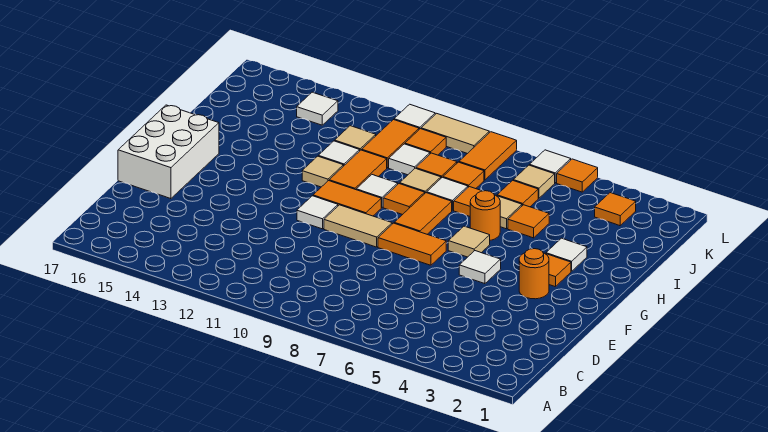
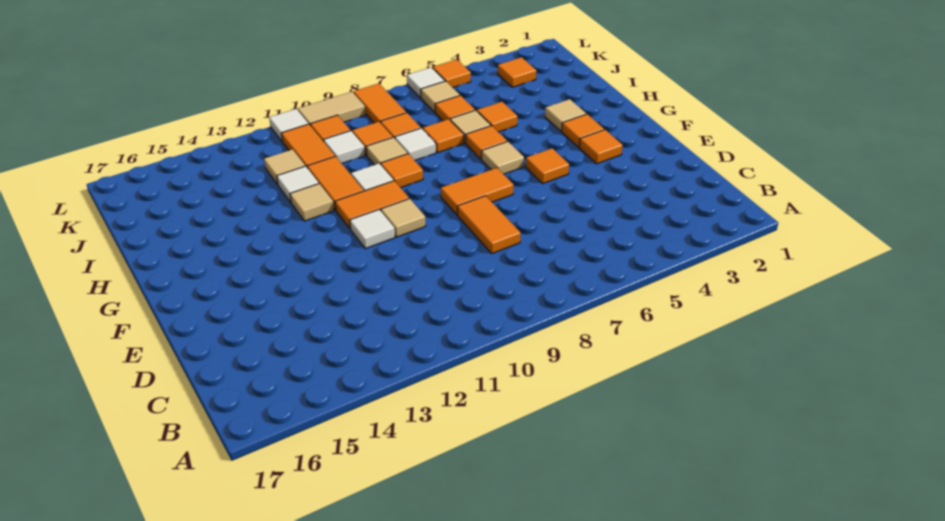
white brick E16:G17 level 1 -> none
orange round brick F3 level 1 -> orange tile F3 level 1
white tile F5 level 1 -> orange tile F5 level 1
tan tile F9:F10 level 1 -> tan tile F10 level 1
orange tile G8:H8 level 1 -> orange tile D8:E8 level 1
white tile H3 level 1 -> tan tile H3 level 1
orange round brick H6 level 1 -> orange tile H6 level 1
white tile K14 level 1 -> none

